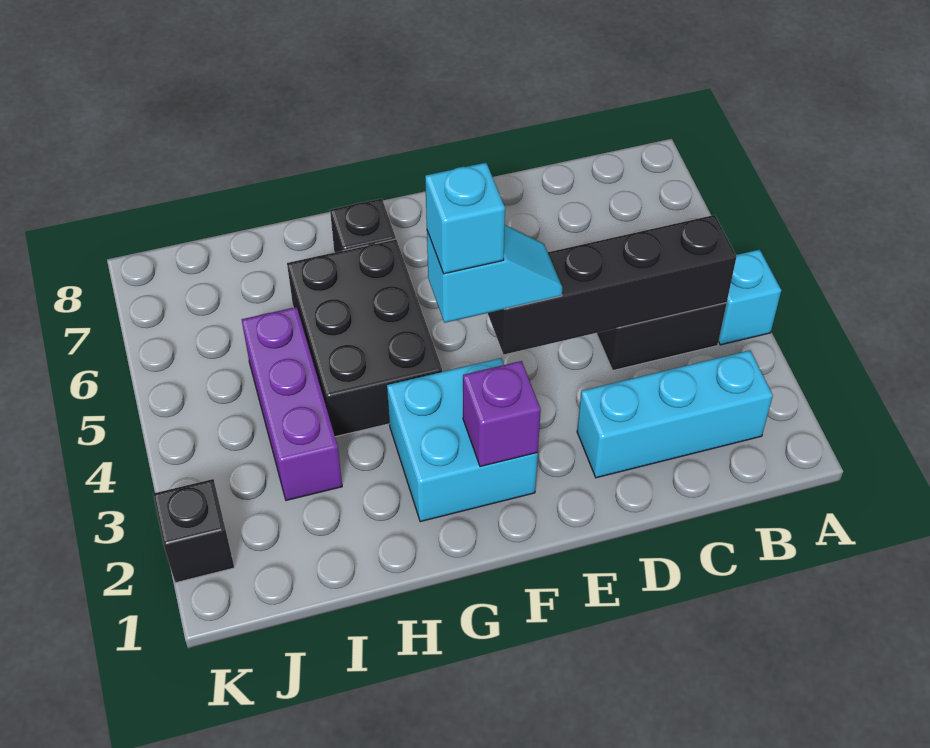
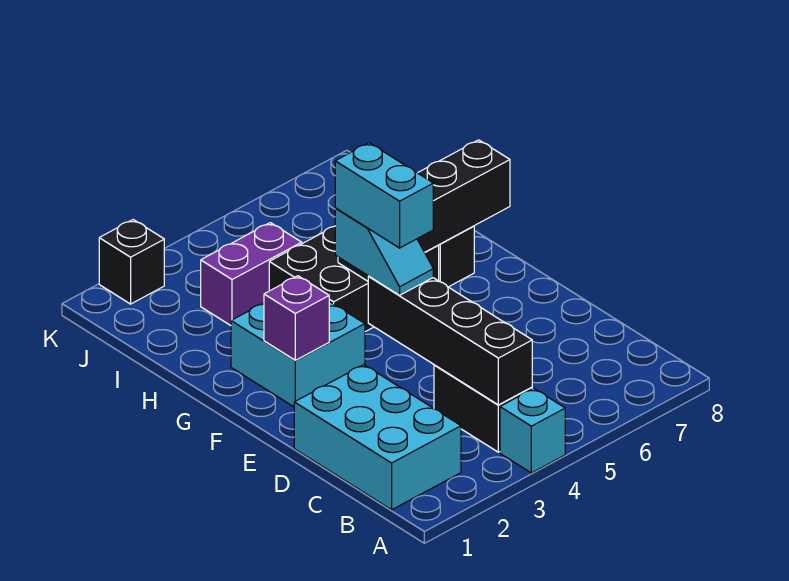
cyan brick B2:D2 level 1 -> cyan brick B1:D2 level 1
cyan brick F4 level 4 -> cyan brick E4:F4 level 4
none -> black brick G5:G8 level 2
purple brick I3:I5 level 1 -> purple brick I3:I4 level 1

